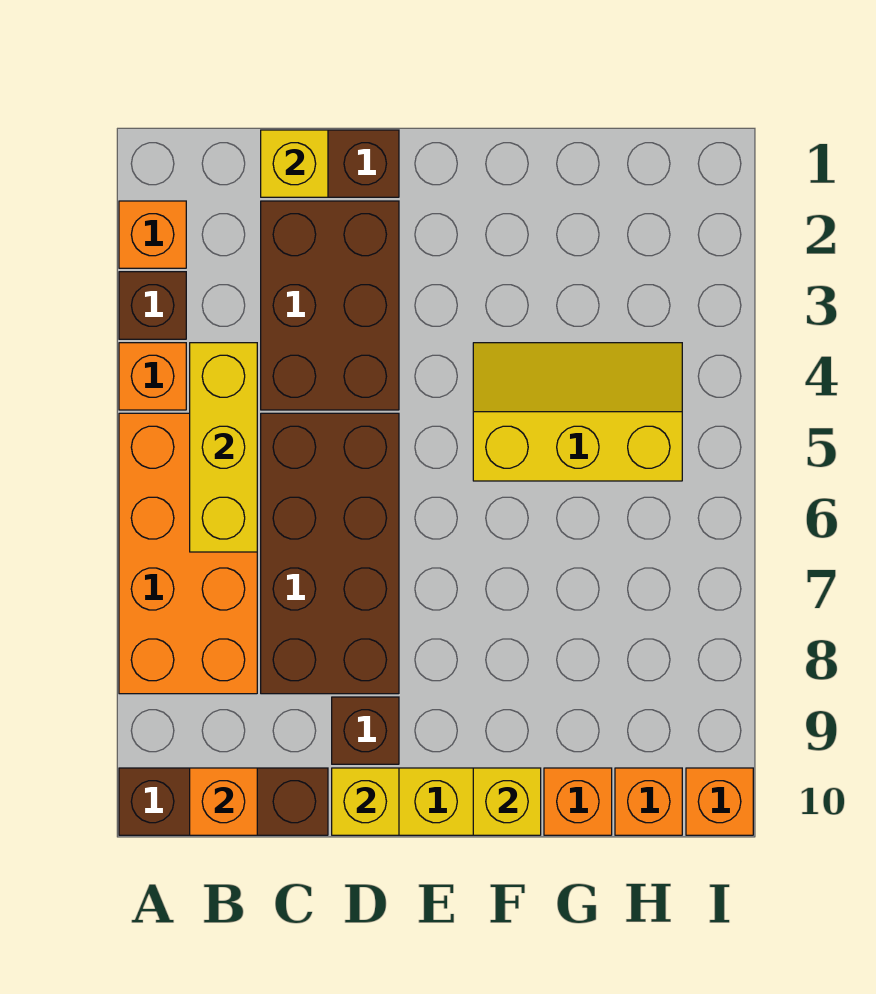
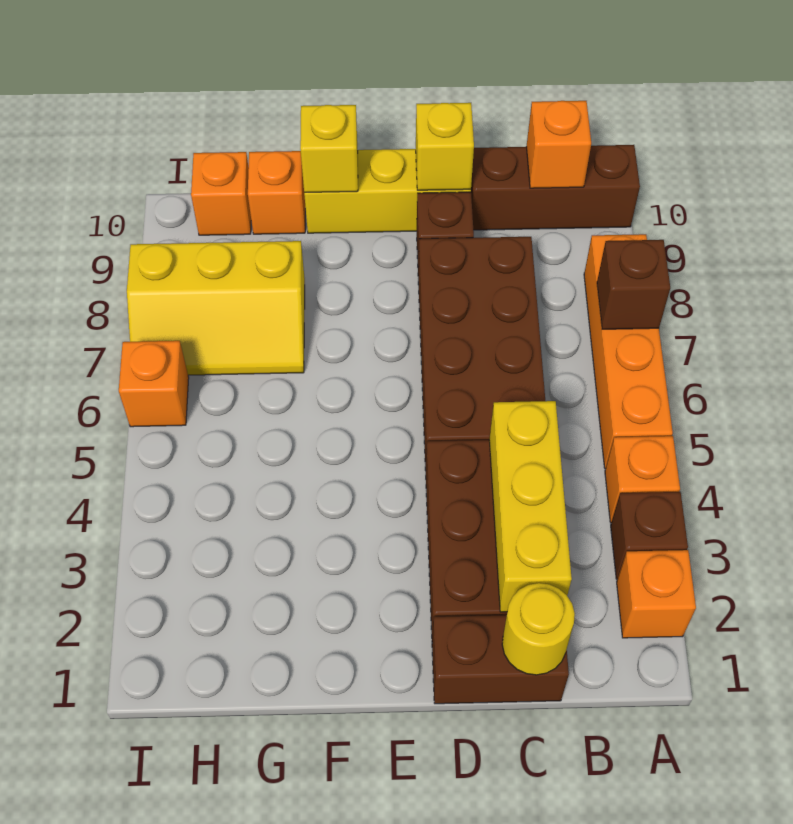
orange brick A5:B8 level 1 -> orange brick A5:A8 level 1
none -> brown brick A7 level 2
yellow brick B4:B6 level 2 -> yellow brick C2:C4 level 2
yellow brick C1 level 2 -> yellow round brick C1 level 2
yellow slope F4:H5 level 1 top 5 -> yellow slope G7:I8 level 1 top 8
orange brick I10 level 1 -> orange brick I6 level 1

